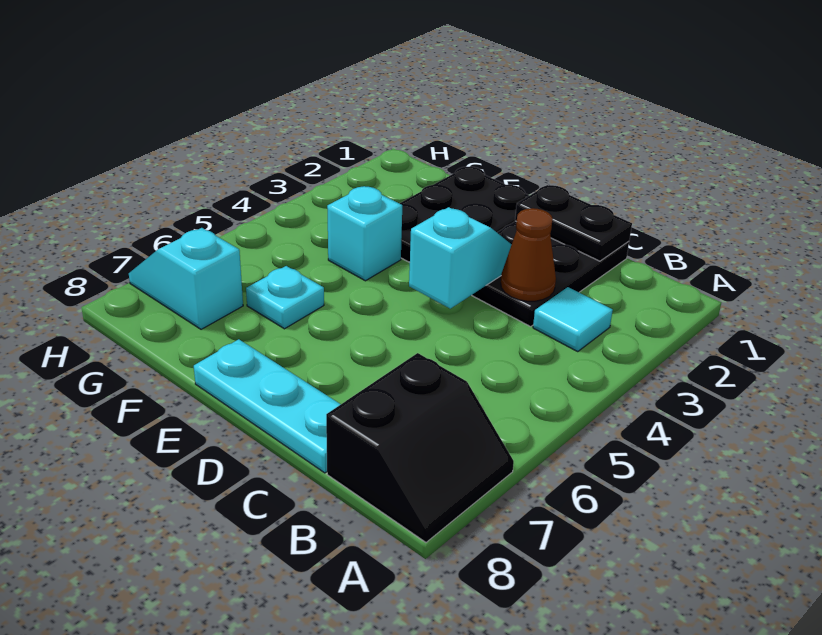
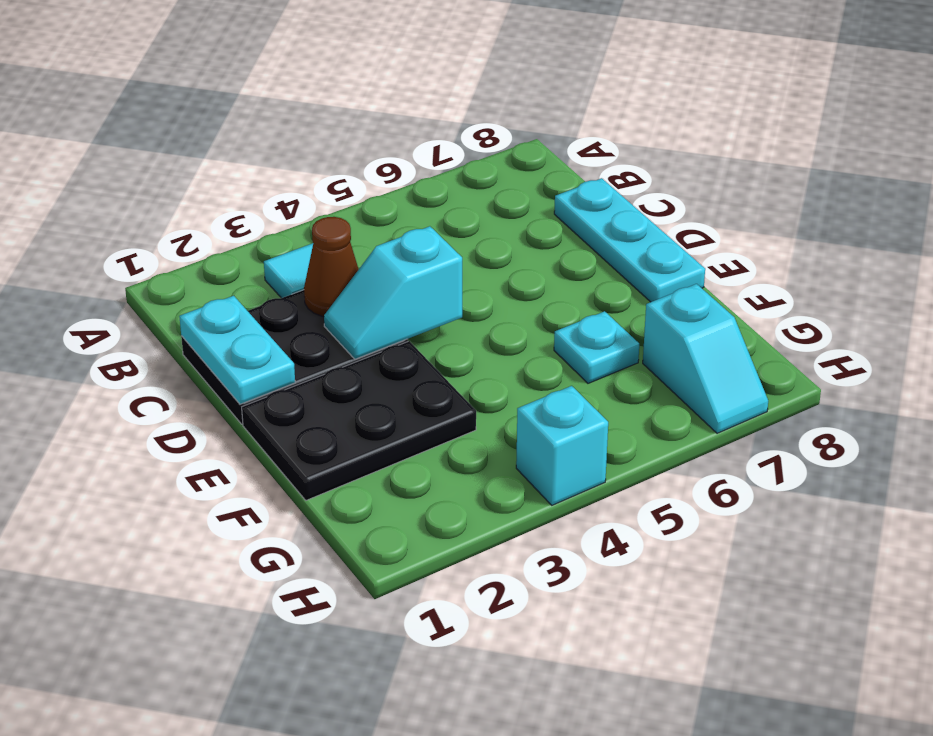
black slope A7:B8 level 1 top B -> none
black plate C1:D1 level 2 -> cyan plate C1:D1 level 2
cyan brick F4 level 1 -> cyan brick H4 level 1

